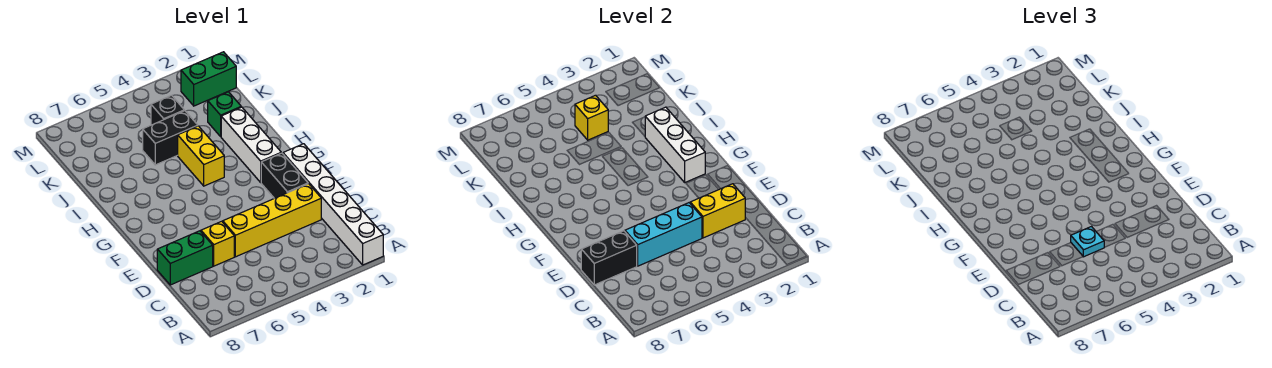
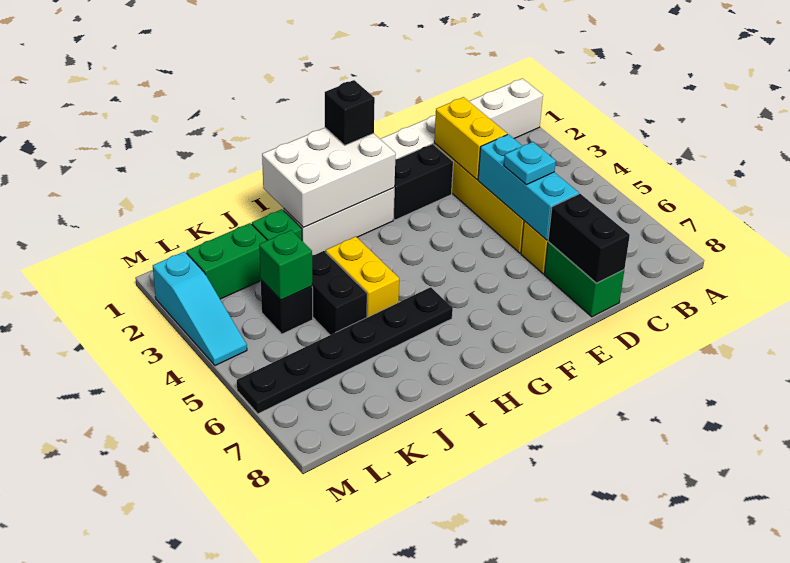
none -> black brick G1 level 3
white brick G2:I2 level 2 -> white brick G1:I2 level 2
yellow brick H4:I4 level 1 -> yellow brick I4:I5 level 1
none -> black plate H6:M6 level 1
yellow brick K4 level 2 -> green brick K4 level 2
green brick L1:L2 level 1 -> green brick K2:L2 level 1
none -> cyan slope M2:M4 level 1 top 2

